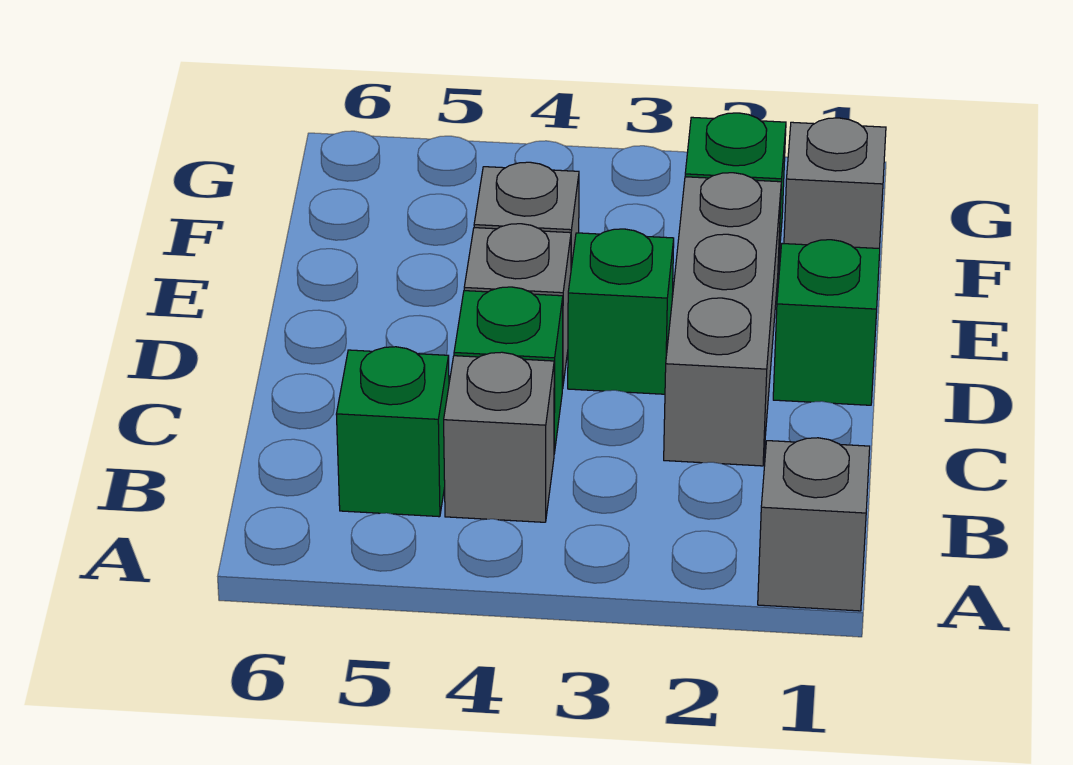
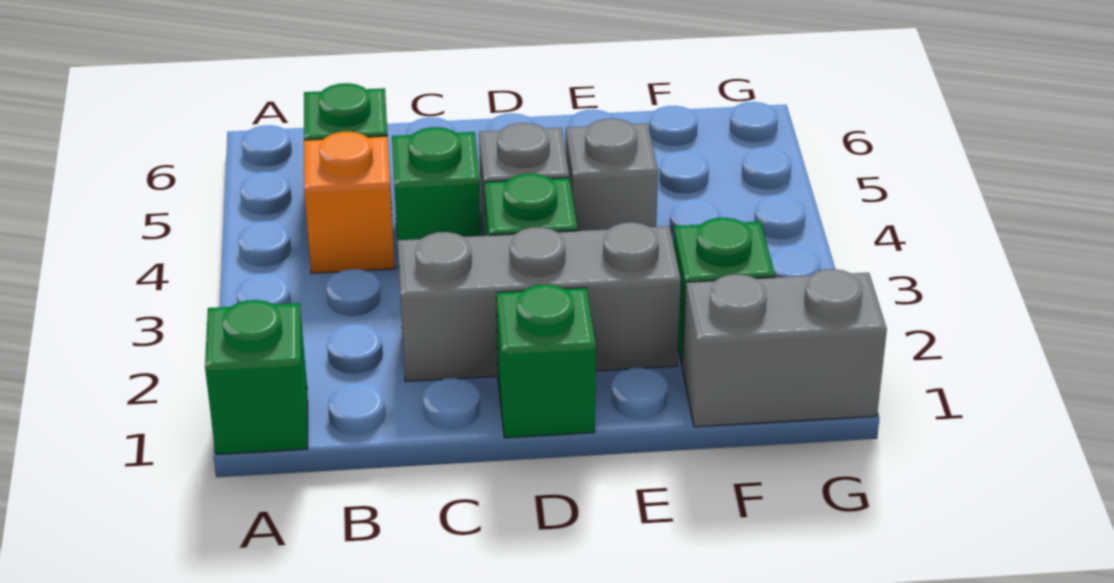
grey brick A1 level 1 -> green brick A1 level 1
grey brick B4 level 1 -> orange brick B4 level 1
grey brick F1 level 1 -> grey brick F1:G1 level 1

